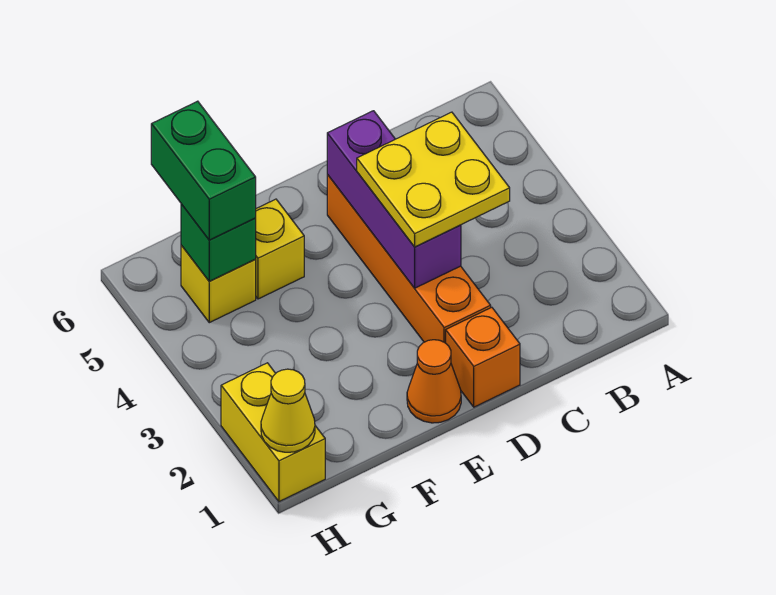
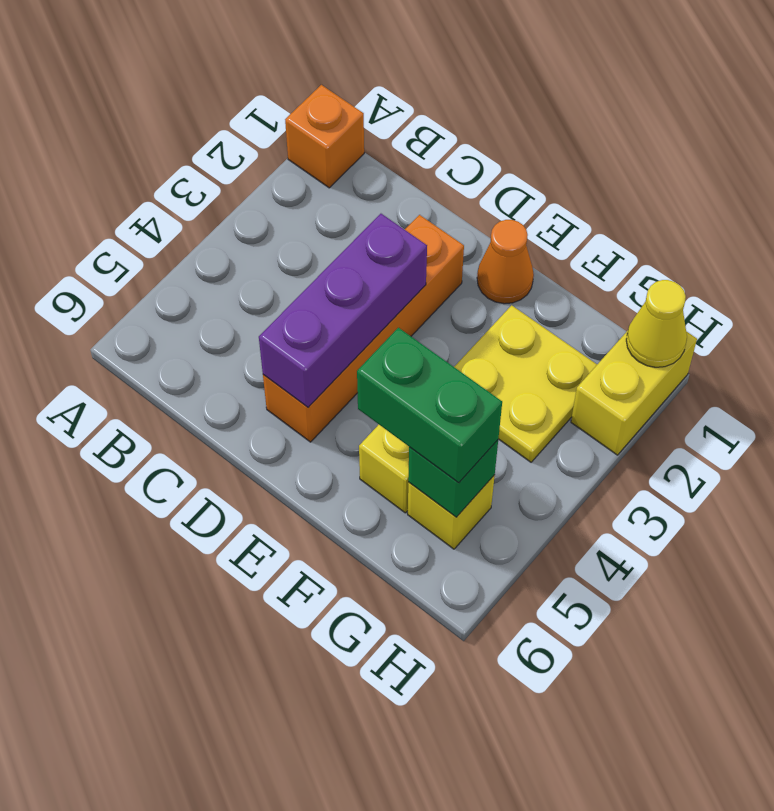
yellow plate C3:D4 level 3 -> yellow plate F2:G3 level 1
orange brick D1 level 1 -> orange brick A1 level 1
green brick G5:G6 level 3 -> green brick F5:G5 level 3

